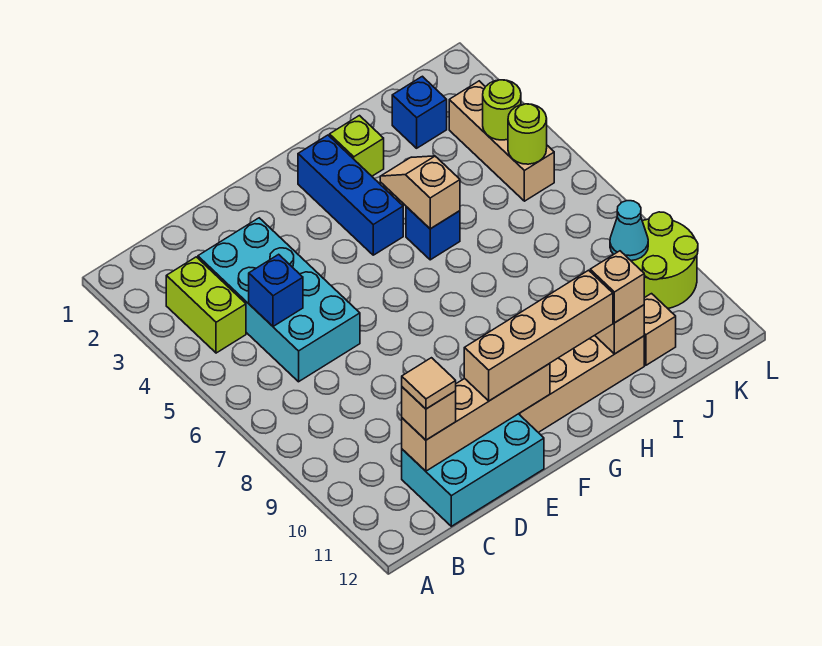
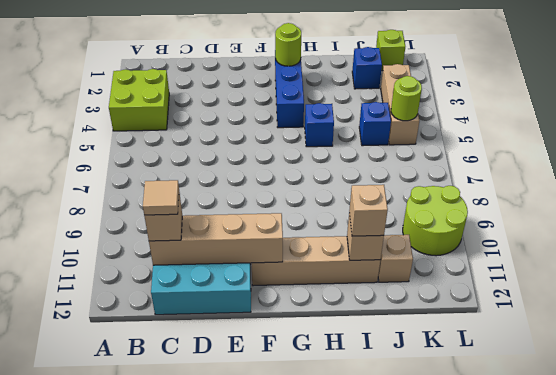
lime brick B3:B4 level 1 -> lime brick A3:B4 level 1
cyan brick C3:D6 level 1 -> none
blue brick C5 level 2 -> blue brick J5 level 1
tan brick E11:H11 level 3 -> none
lime brick H2 level 1 -> lime brick K1 level 1
tan slope H4:H5 level 2 top 5 -> none
lime round brick K4 level 2 -> lime round brick G2 level 2
cyan cone K9 level 2 -> none

